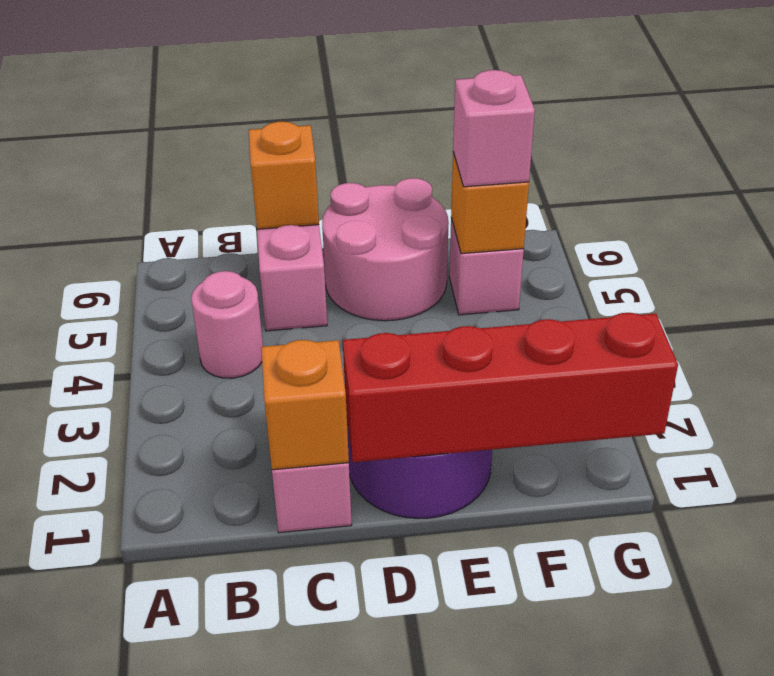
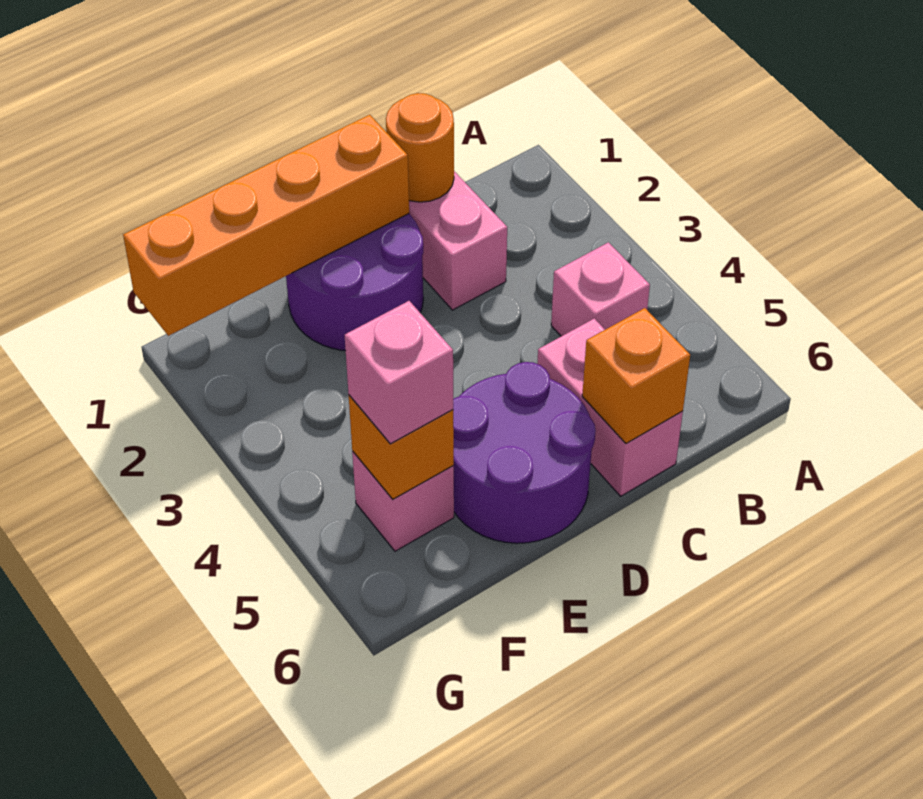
pink round brick B4 level 1 -> pink brick B4 level 1
orange brick C1 level 2 -> orange round brick C1 level 2
red brick D1:G1 level 2 -> orange brick D1:G1 level 2
pink round brick D5:E6 level 1 -> purple round brick D5:E6 level 1

